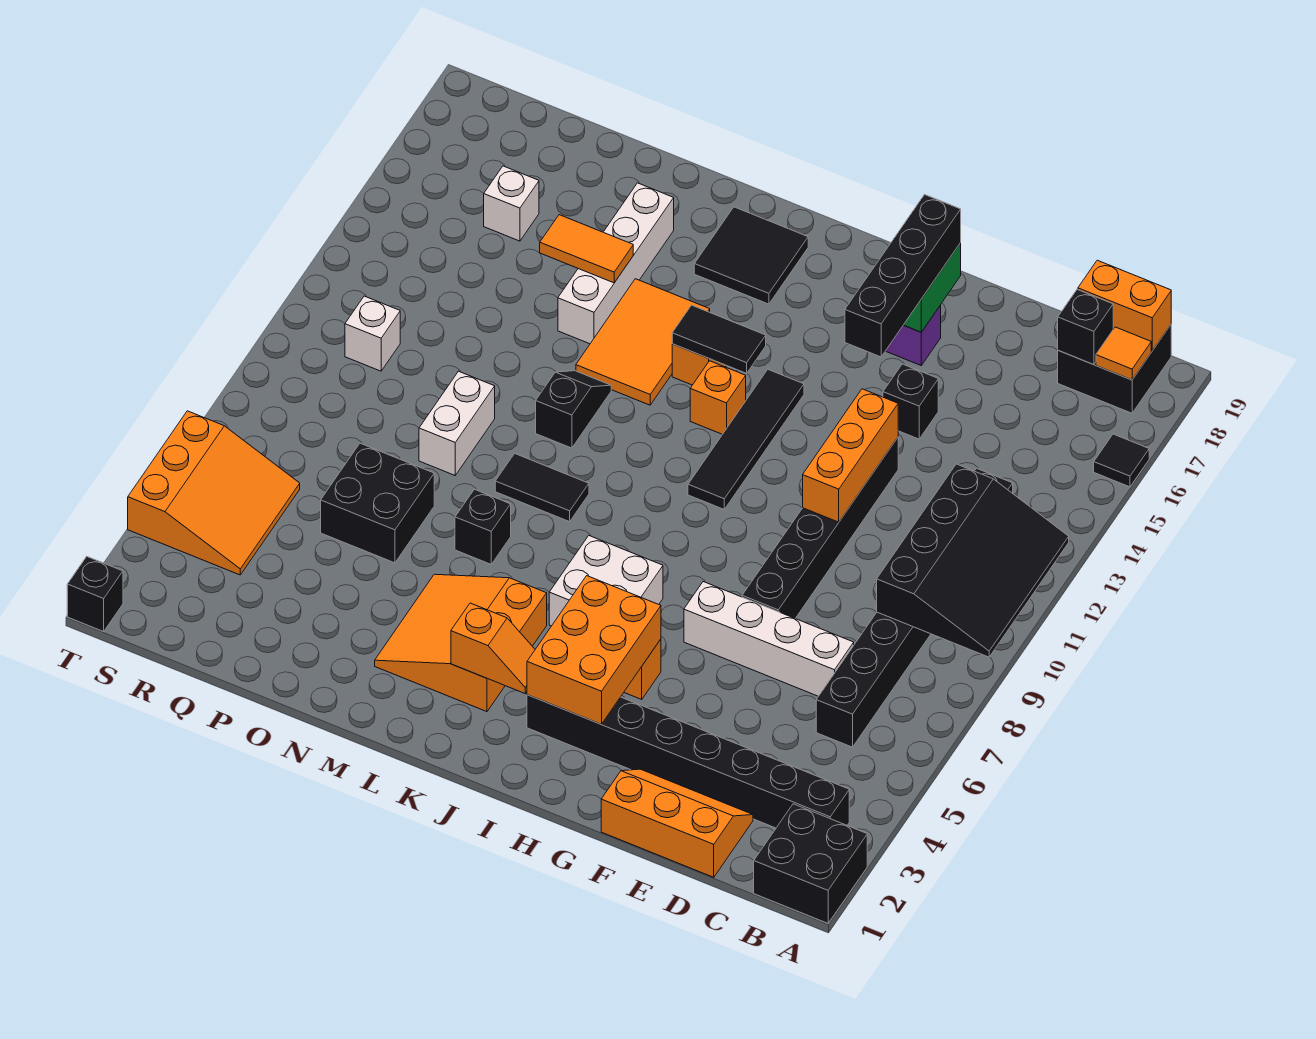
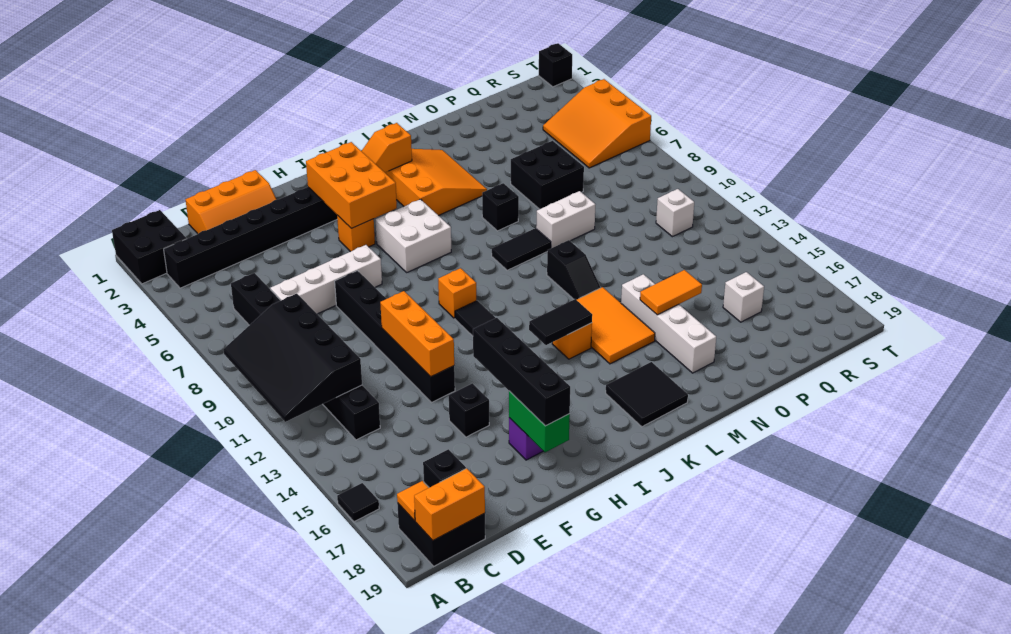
orange brick J13 level 1 -> orange brick I10 level 1
white brick O9:O10 level 1 -> white brick N9:O9 level 1

